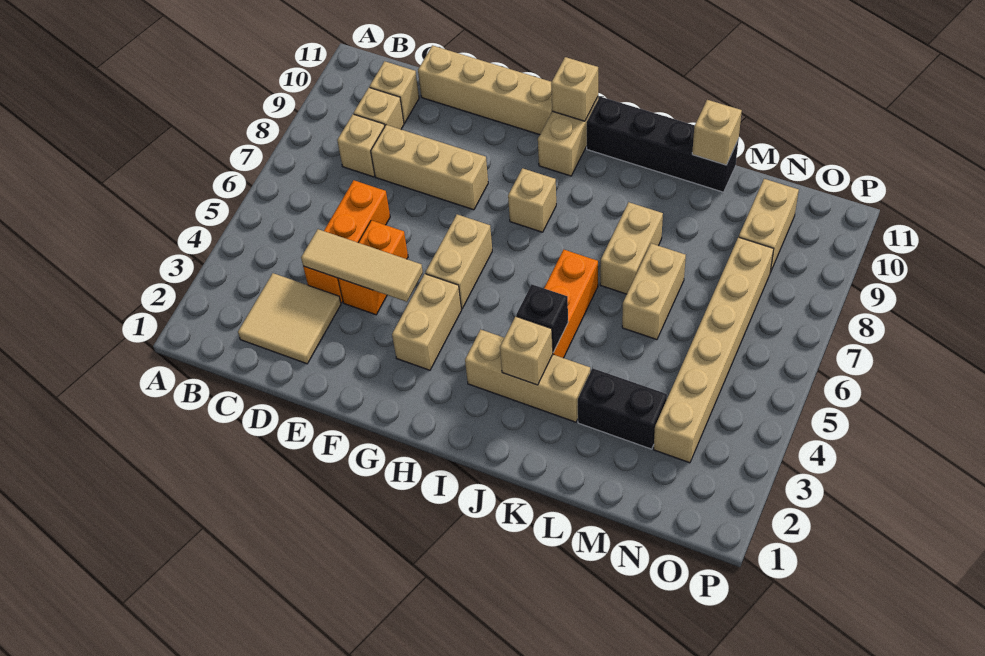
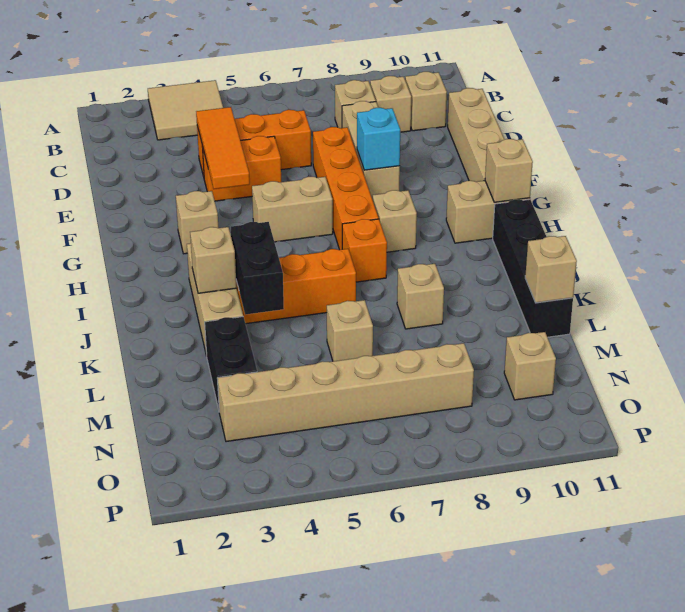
tan tile C2:D3 level 1 -> tan tile A3:B4 level 1
tan tile D4:F4 level 2 -> orange tile D4:F4 level 2
none -> orange brick E7:H7 level 1
none -> cyan brick F8 level 2
tan brick G3:G4 level 1 -> tan brick G3 level 1
none -> orange brick I7 level 1
black brick J4 level 2 -> black brick J4:K4 level 2
tan brick K7:K8 level 1 -> tan brick K8 level 1
tan brick L6:L7 level 1 -> tan brick L6 level 1
tan brick N9:N10 level 1 -> tan brick N10 level 1

